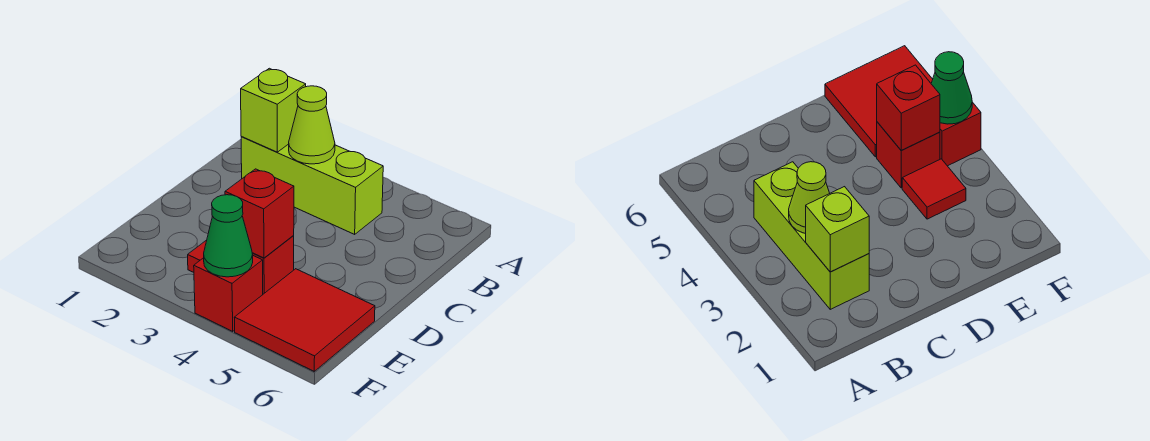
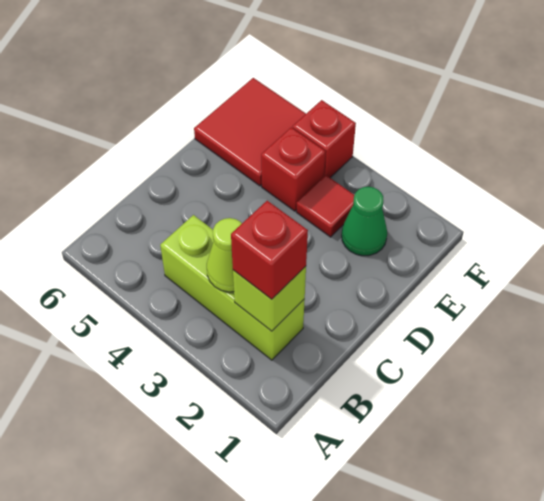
red brick E4 level 2 -> red brick B2 level 3
green cone F4 level 2 -> green cone E2 level 1

